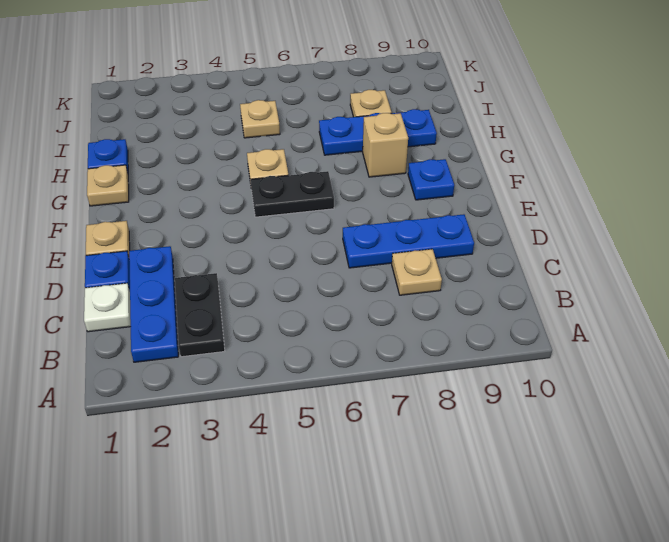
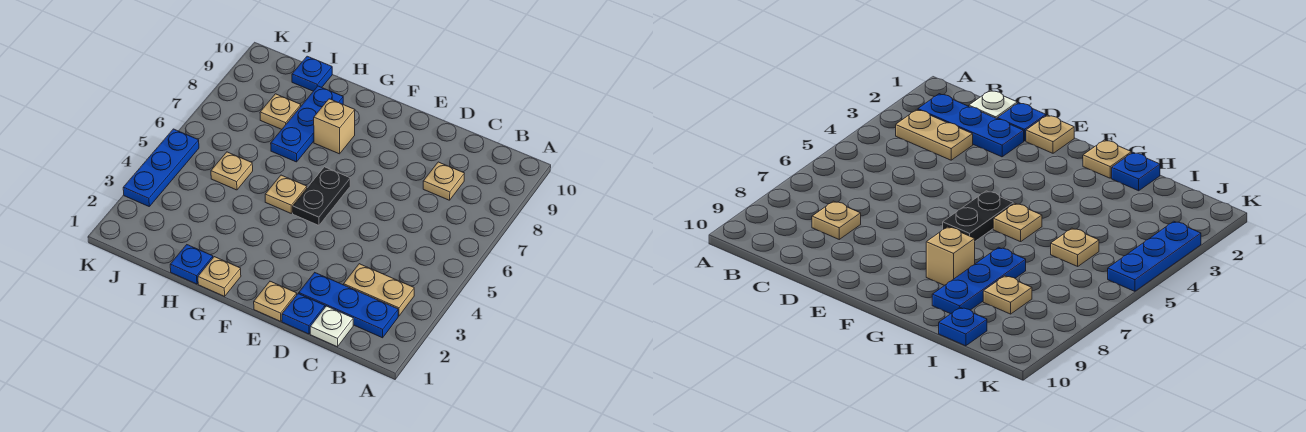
black plate B3:C3 level 1 -> tan plate B3:C3 level 1
blue plate D7:D9 level 1 -> blue plate K3:K5 level 1
blue plate F9 level 1 -> blue plate I10 level 1

